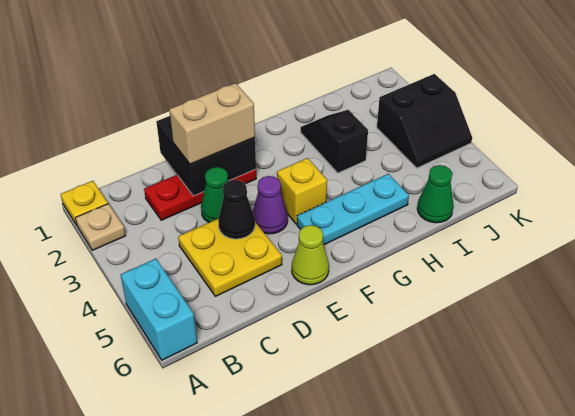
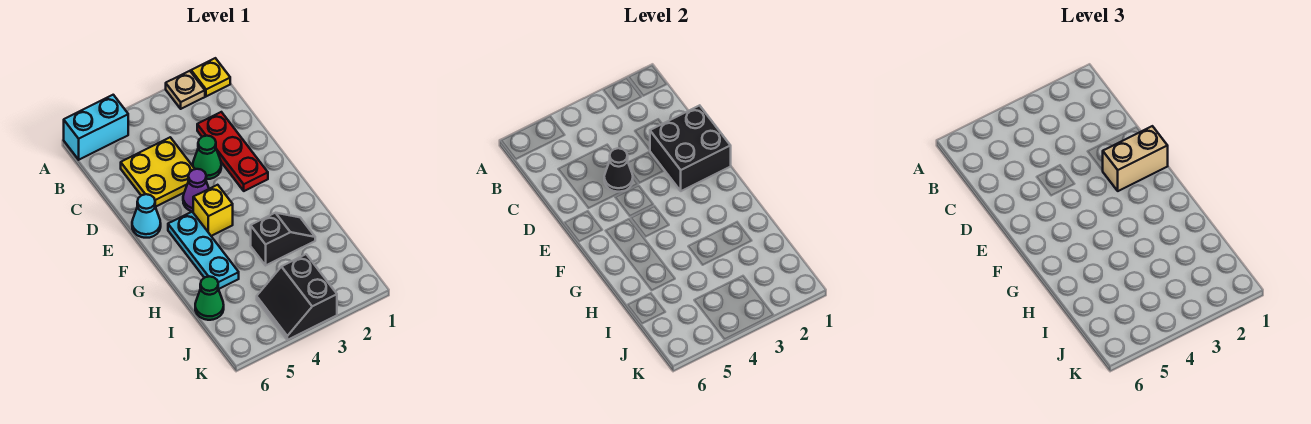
tan brick D2:E2 level 3 -> tan brick E1:E2 level 3
lime cone E6 level 1 -> cyan cone E6 level 1

